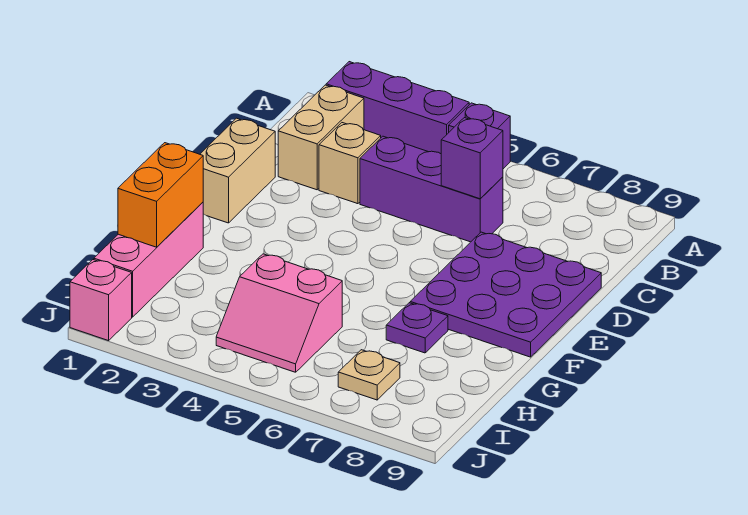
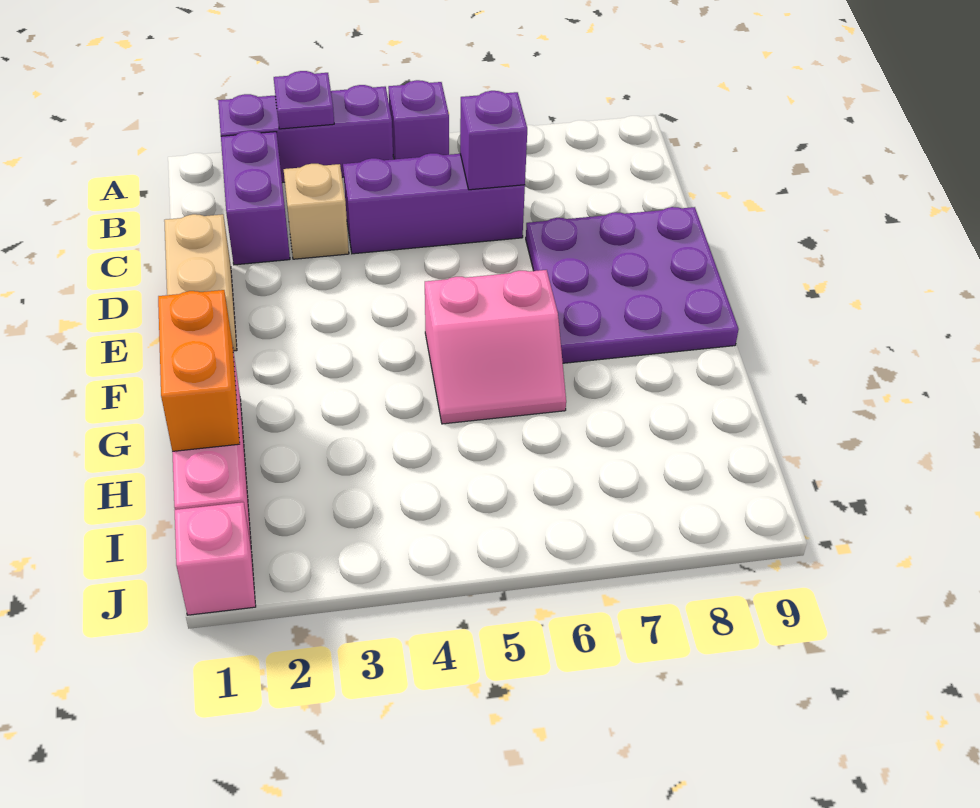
tan brick B2:C2 level 1 -> purple brick B2:C2 level 1
purple plate G7 level 1 -> purple plate A3 level 2
pink slope H4:I5 level 1 top H -> pink slope F5:G6 level 1 top F
tan plate I7 level 1 -> none

